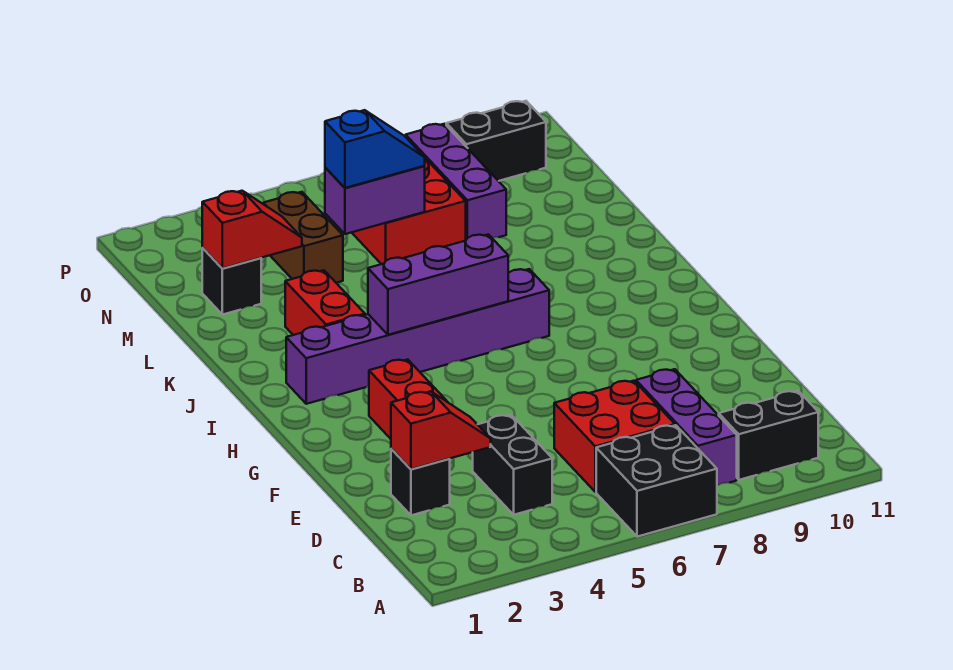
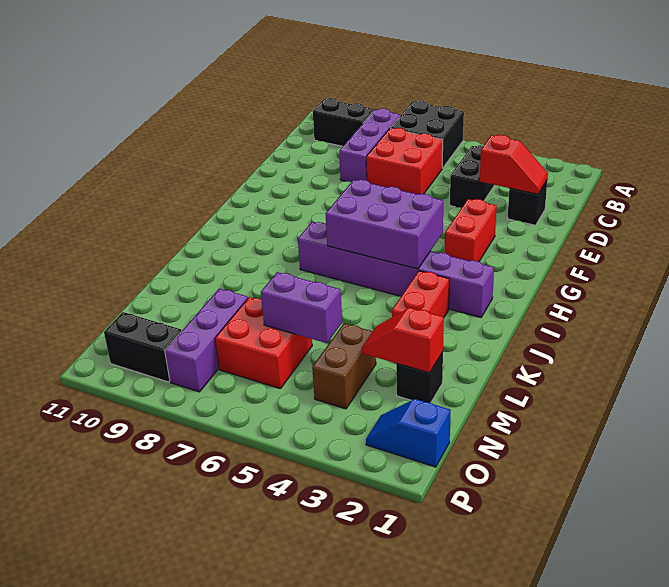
red slope D2:D3 level 2 top 2 -> red slope D2:D3 level 2 top 3
purple brick I4:I6 level 2 -> purple brick H4:I6 level 2
blue slope M5:M6 level 3 top 5 -> blue slope O1:O2 level 1 top 1

